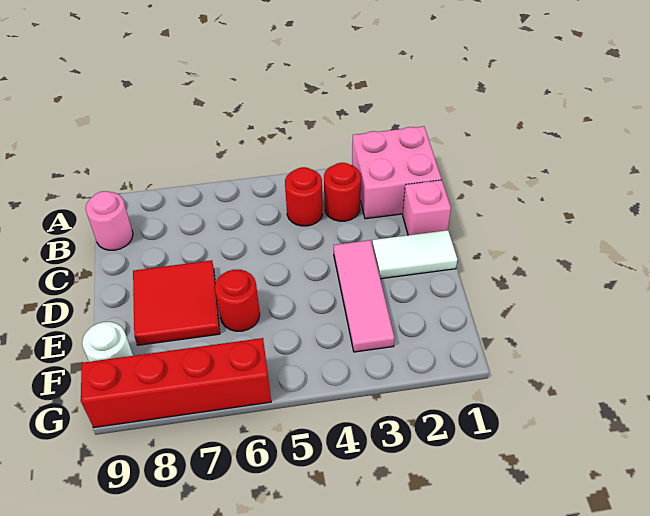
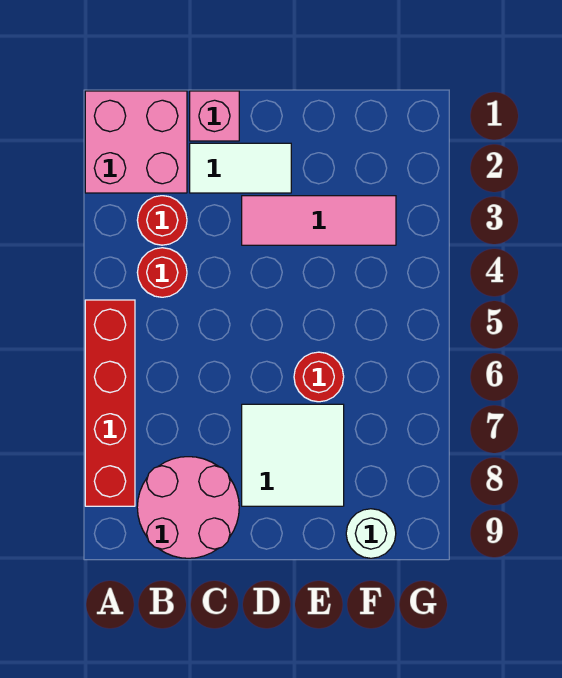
pink round brick B9 level 1 -> pink round brick B8:C9 level 1
white tile D1:D2 level 1 -> white tile C2:D2 level 1
red tile D7:E8 level 1 -> white tile D7:E8 level 1
red brick G6:G9 level 1 -> red brick A5:A8 level 1

